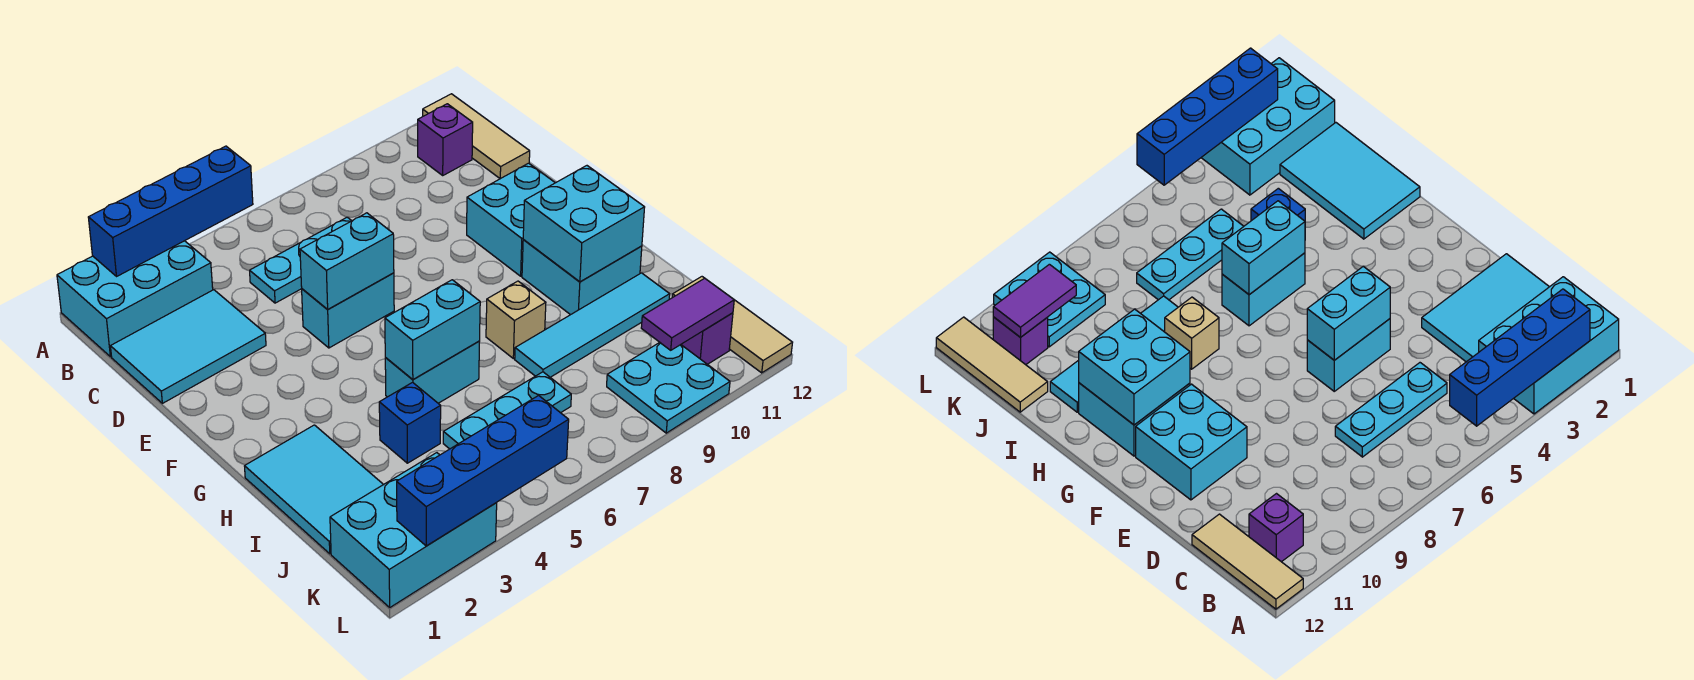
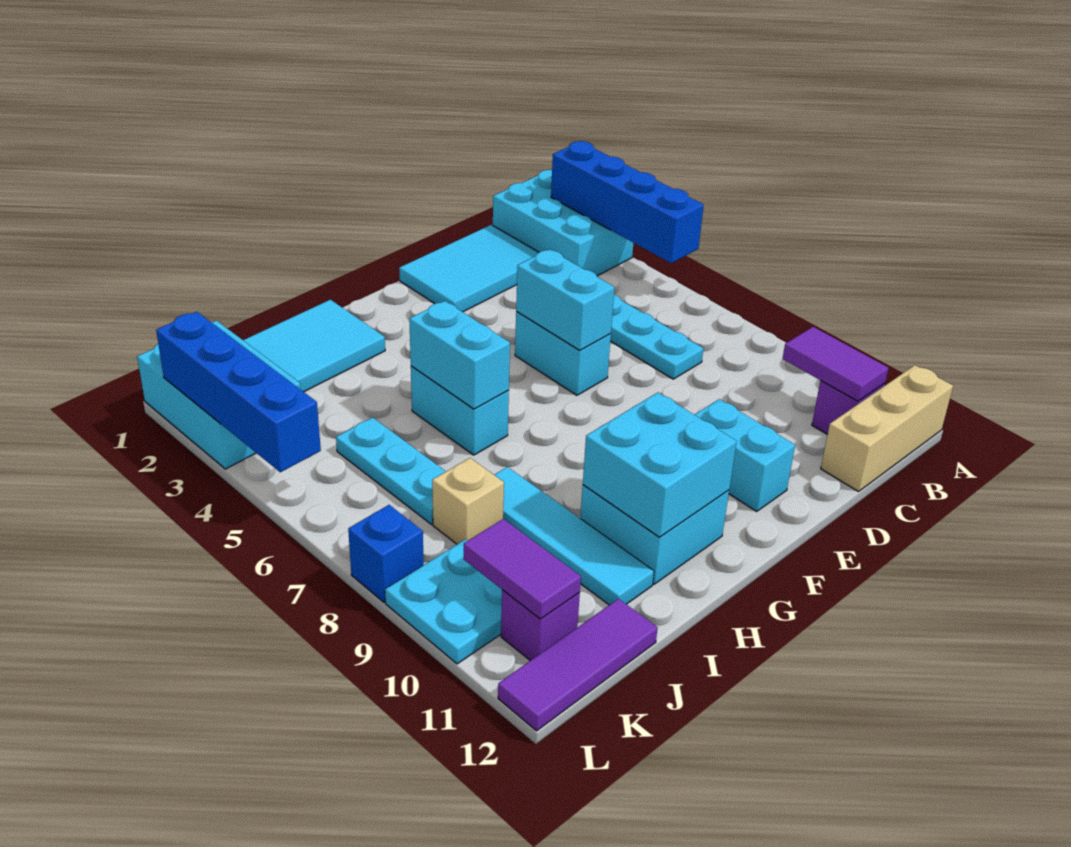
tan tile A12:C12 level 1 -> tan brick A12:C12 level 1
none -> purple tile B10:B11 level 2
cyan tile C1:D3 level 1 -> cyan tile C1:E2 level 1
cyan brick E10:F11 level 1 -> cyan brick E10:E11 level 1
tan brick H8 level 1 -> tan brick J8 level 1
blue brick I4 level 1 -> blue brick L8 level 1
tan tile J12:L12 level 1 -> purple tile J12:L12 level 1

